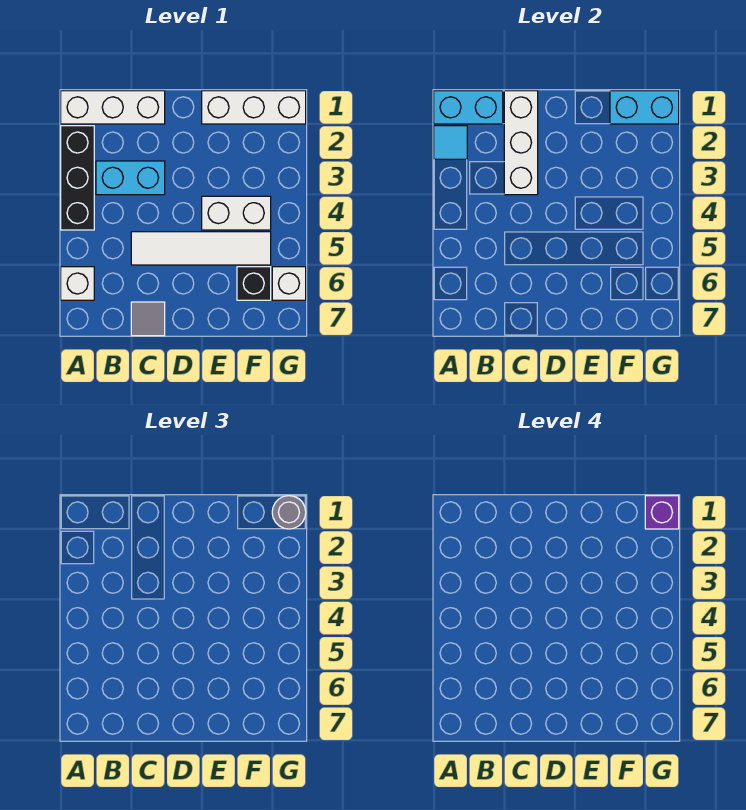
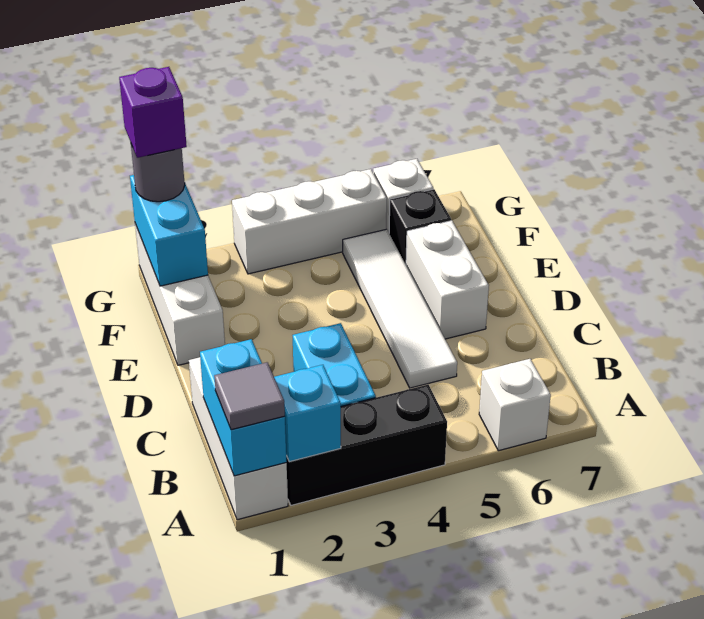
cyan tile A2 level 2 -> cyan brick A2 level 2
white brick C1:C3 level 2 -> white brick G3:G5 level 1
grey tile C7 level 1 -> grey tile A1 level 3
white brick E4:F4 level 1 -> white brick D6:E6 level 1

